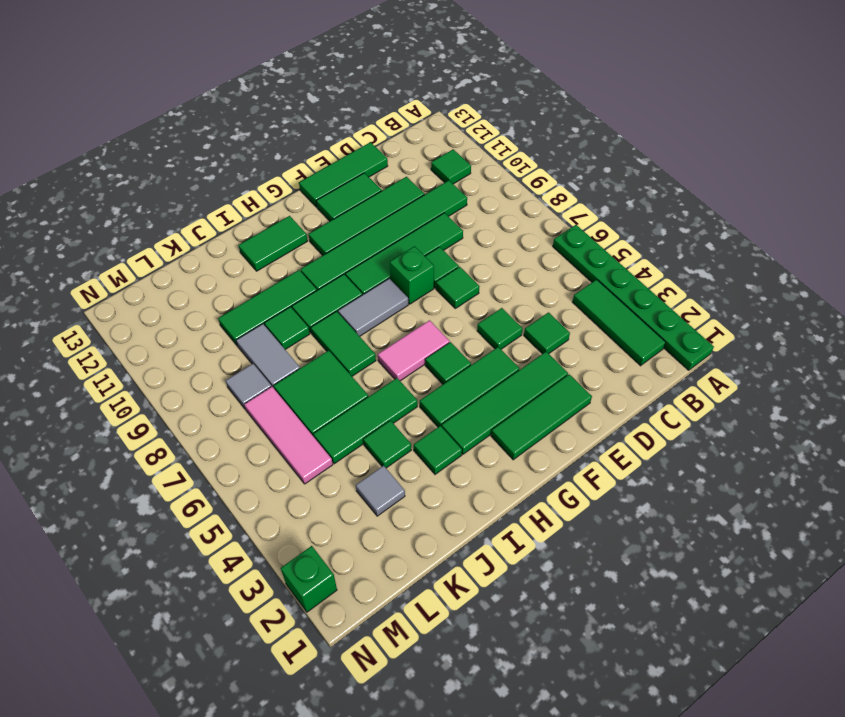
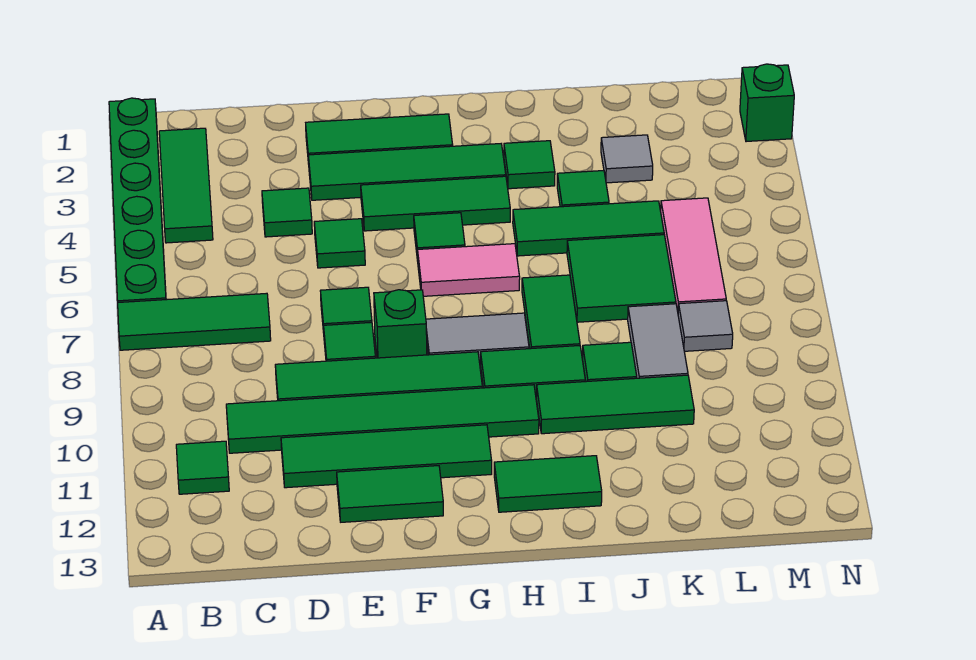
green tile D13:F13 level 1 -> green tile A7:C7 level 1

